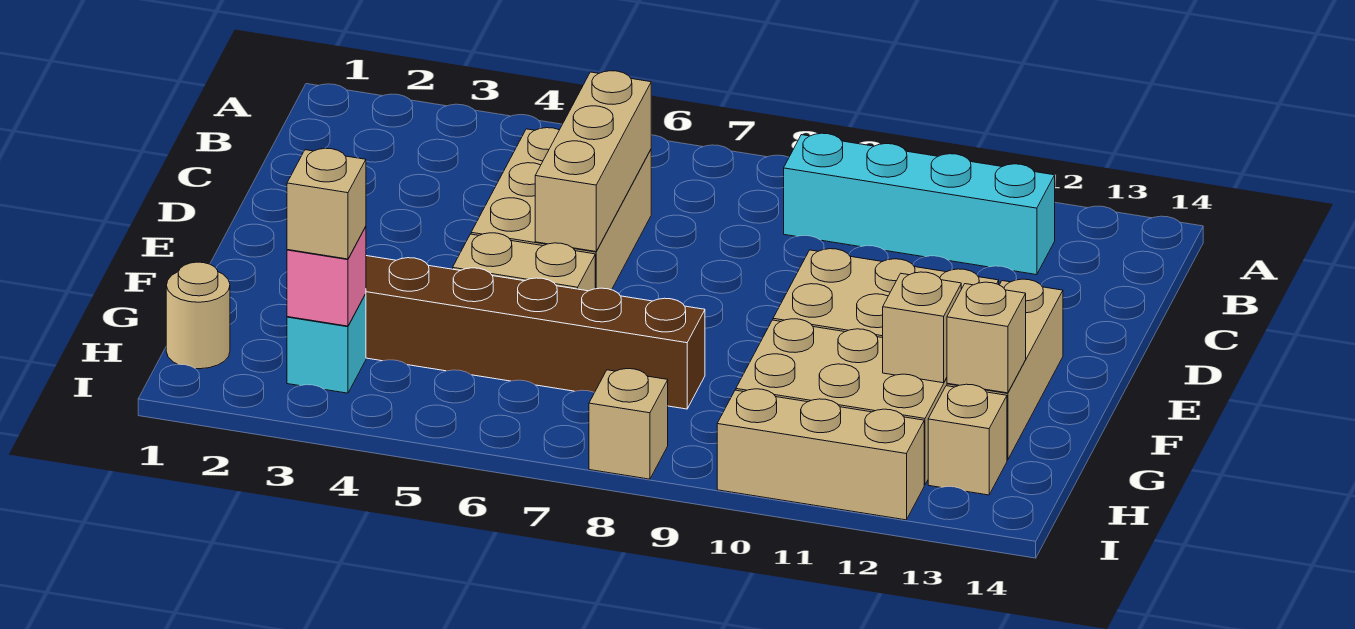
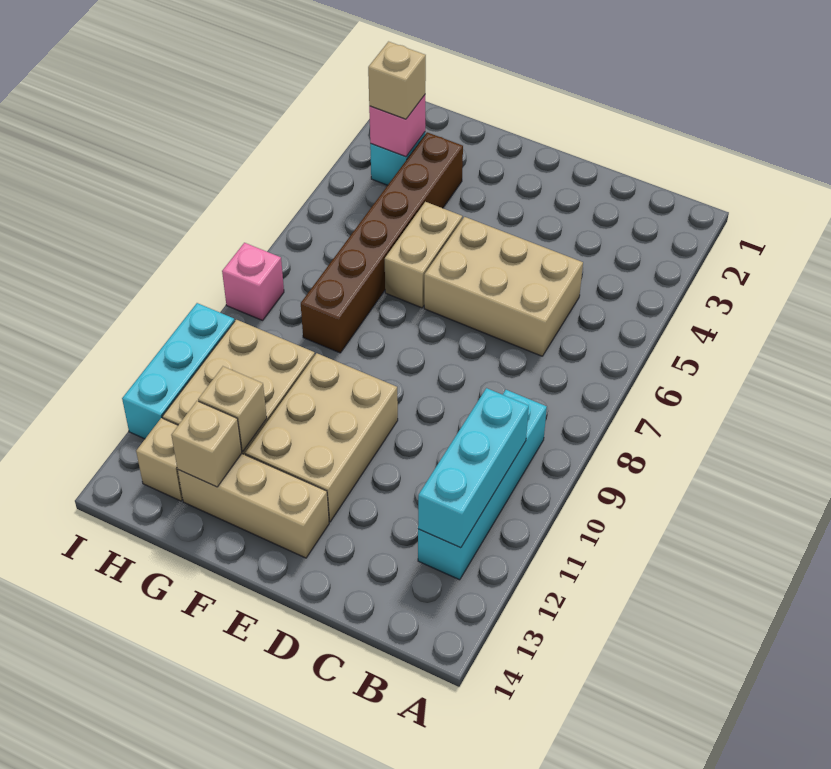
none -> cyan brick B10:B12 level 2
tan brick C6:E6 level 2 -> none
tan round brick H1 level 1 -> none
tan brick I8 level 1 -> pink brick I8 level 1
tan brick I10:I12 level 1 -> cyan brick I10:I12 level 1

